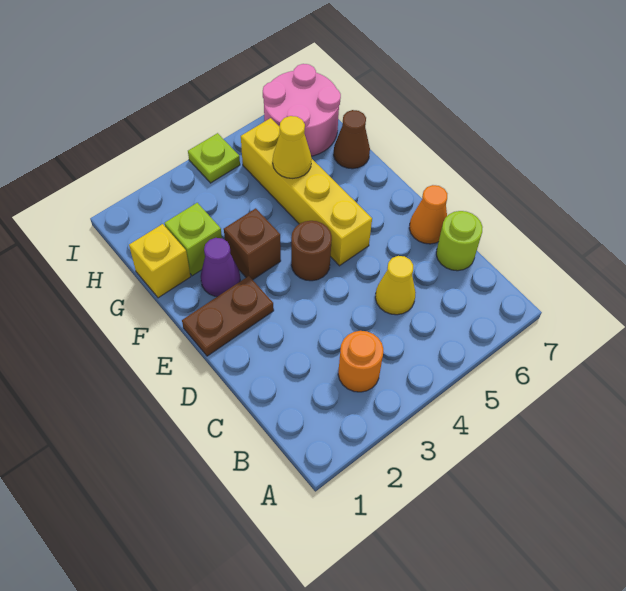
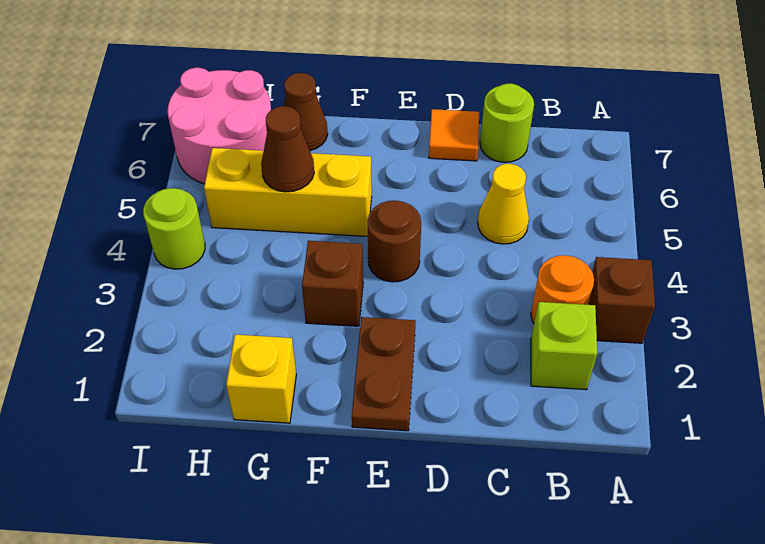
none -> brown brick A3 level 1
orange cone D7 level 1 -> orange tile D7 level 1
yellow brick E5:H5 level 1 -> yellow brick F5:H5 level 1
purple cone F2 level 1 -> none
lime brick G2 level 1 -> lime brick B2 level 1
yellow cone G5 level 2 -> brown cone G5 level 2
lime plate I4 level 1 -> lime round brick I4 level 1

